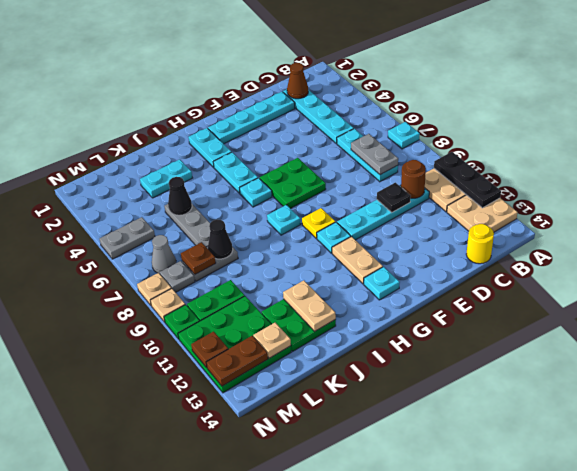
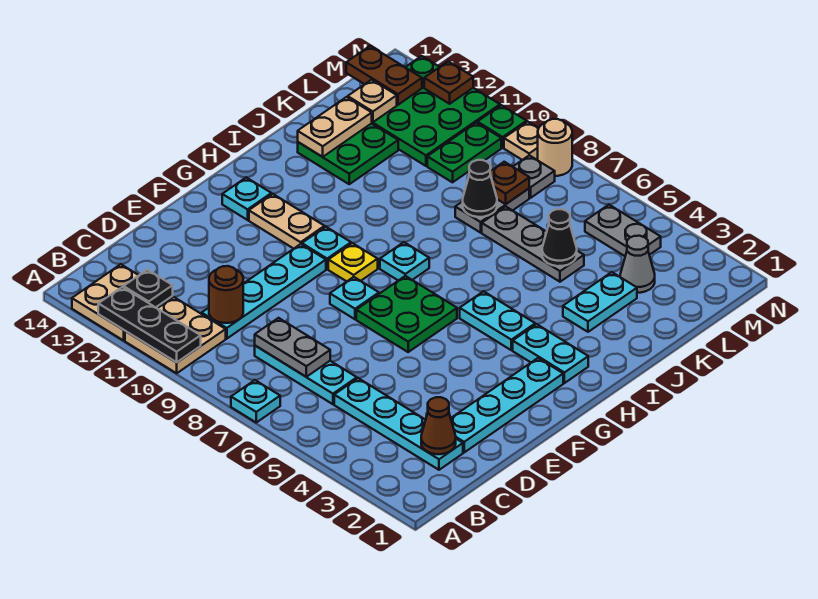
yellow round brick C14 level 1 -> none
black plate D10 level 2 -> black plate B12 level 2
cyan plate H6 level 1 -> cyan plate F8 level 1
tan plate J12:J13 level 2 -> tan plate J13:K13 level 2
grey plate M5:N5 level 1 -> grey plate M4:M5 level 1
grey cone M7 level 1 -> grey cone L3 level 1
brown plate M13:N13 level 2 -> brown plate M13:M14 level 2
tan plate N8 level 1 -> tan round brick N8 level 1

